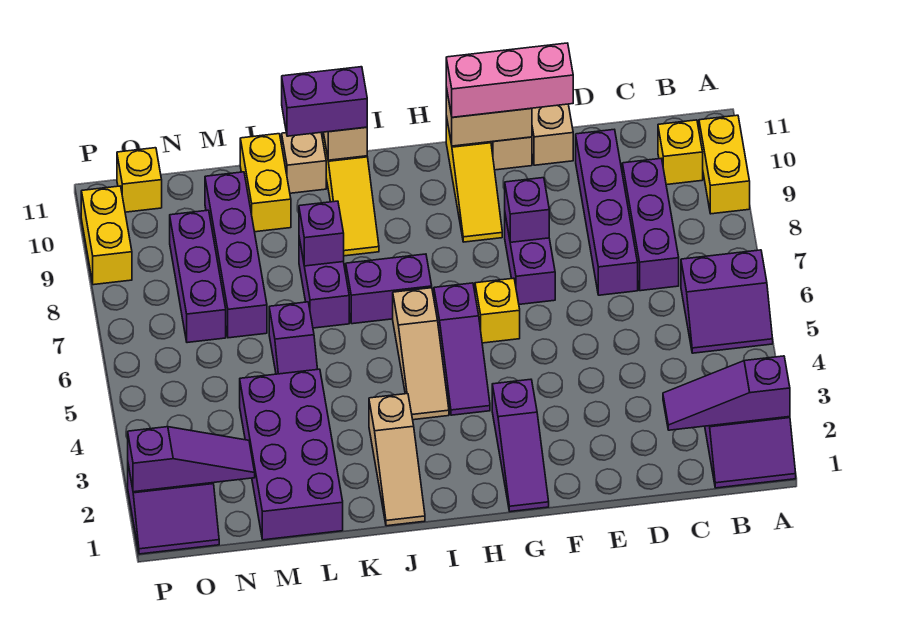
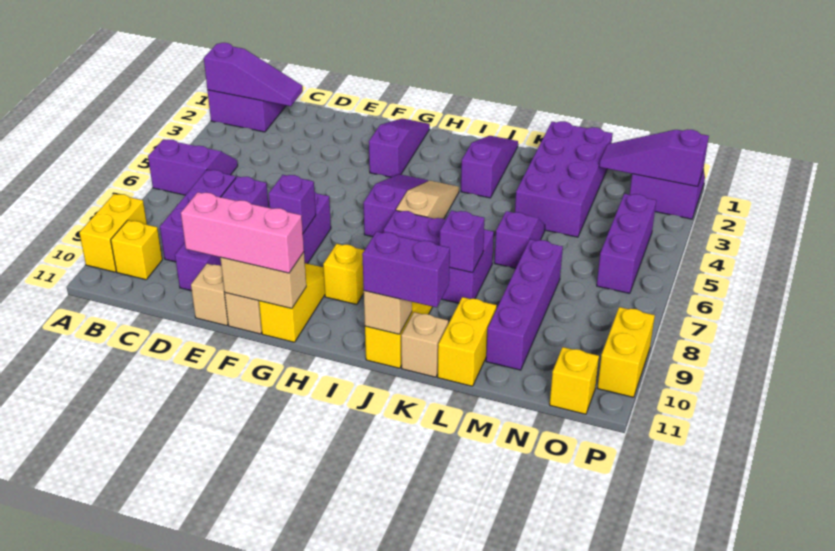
yellow brick G6 level 1 -> yellow brick H9 level 1
tan slope J1:J3 level 1 top 3 -> purple slope J1:J3 level 1 top 3
purple brick N7:N9 level 1 -> purple brick O4:O6 level 1

